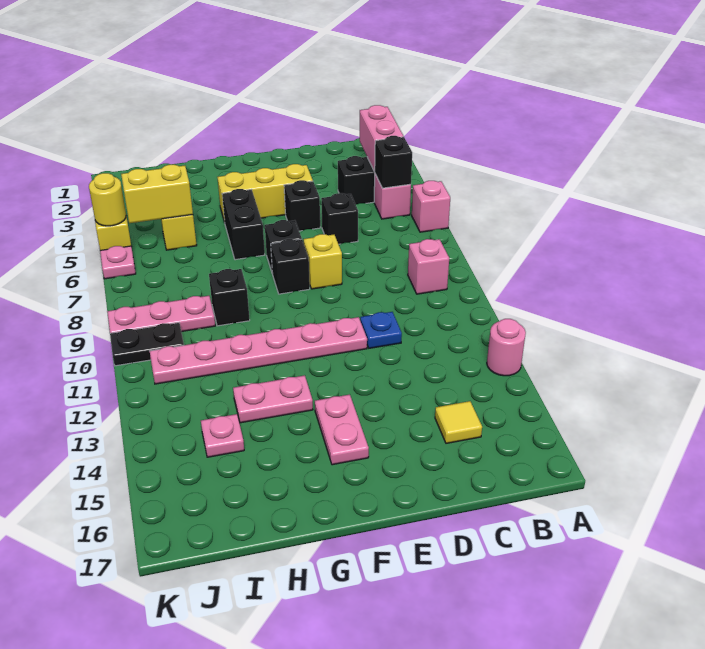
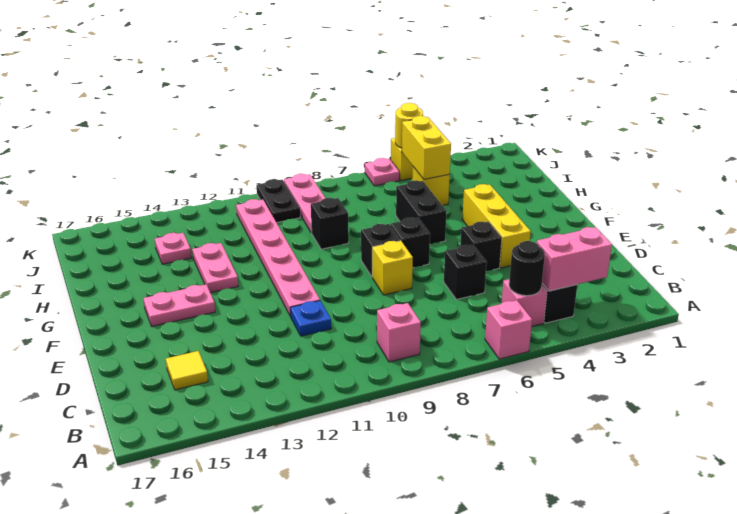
pink round brick A13 level 1 -> none
black brick B5 level 2 -> black round brick B5 level 2
black brick G5:G6 level 1 -> black brick G6:H6 level 1

